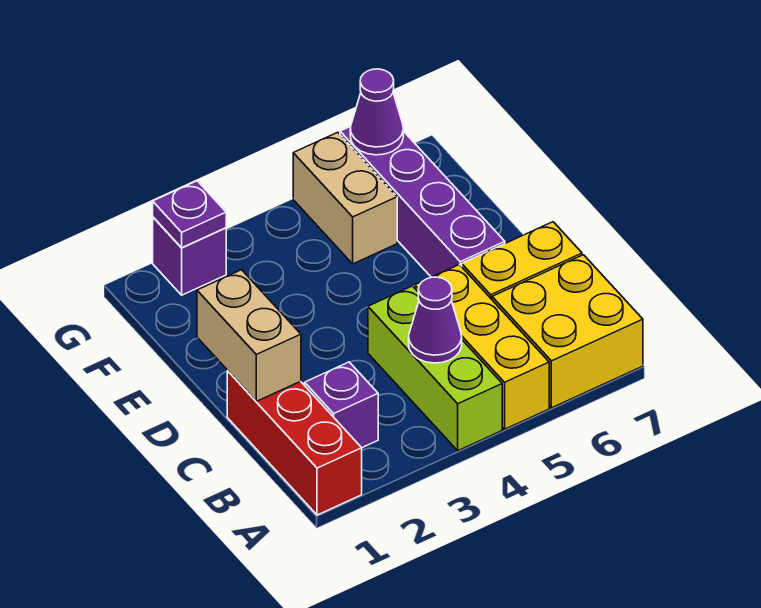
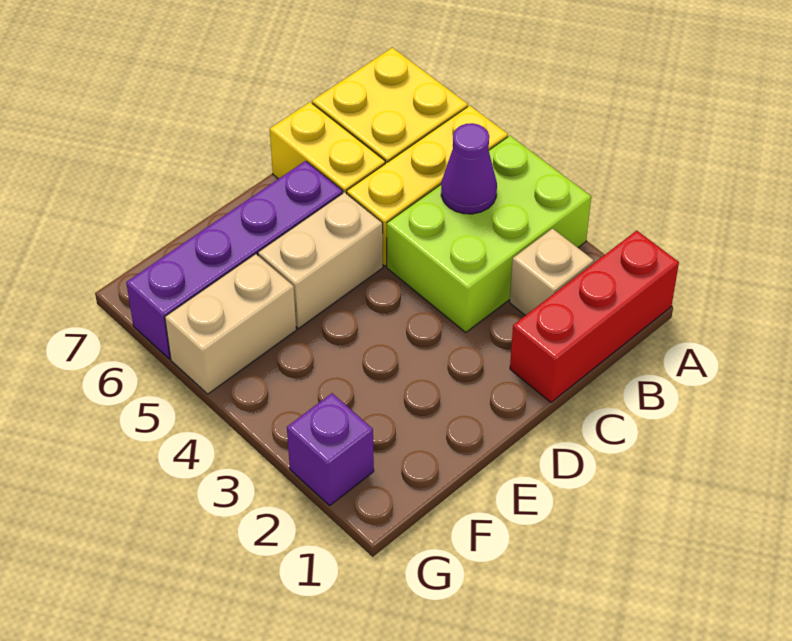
lime brick A4:C4 level 1 -> lime brick A3:C4 level 1
purple brick B2 level 1 -> tan brick B2 level 1
tan brick C1:D1 level 2 -> tan brick D5:E5 level 1
purple plate G2 level 2 -> none
purple cone G6 level 2 -> none

